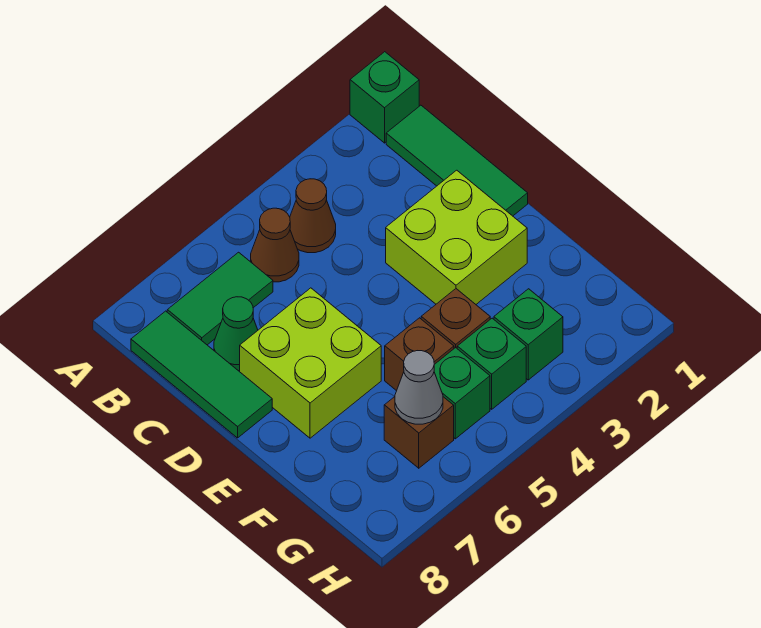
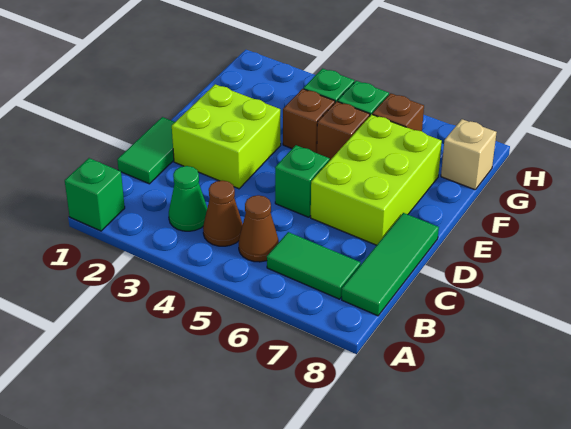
green tile B1:D1 level 1 -> green tile C1:D1 level 1
green cone C7 level 1 -> green cone B3 level 1
lime brick D6:E7 level 1 -> lime brick D6:F7 level 1
green brick G3 level 1 -> green brick D5 level 1
grey cone G6 level 2 -> none
none -> tan brick G8 level 1

